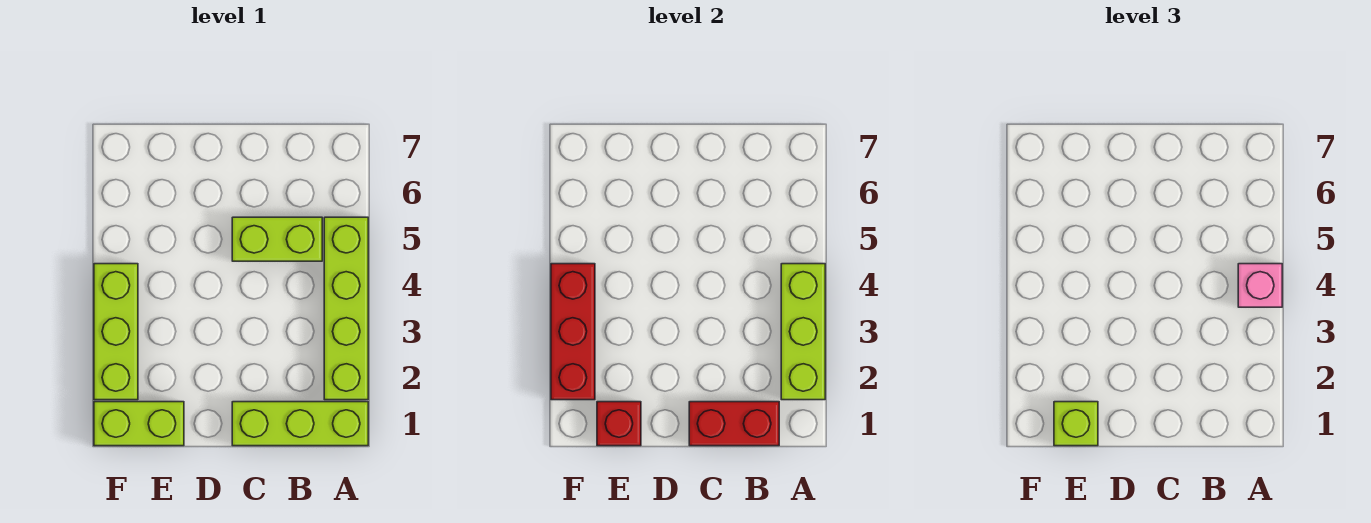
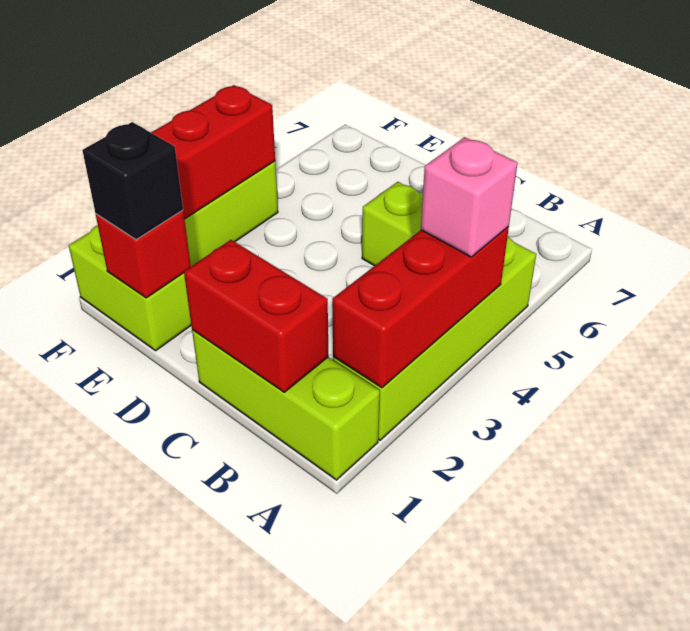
lime brick A2:A4 level 2 -> red brick A2:A4 level 2
lime brick E1 level 3 -> black brick E1 level 3

